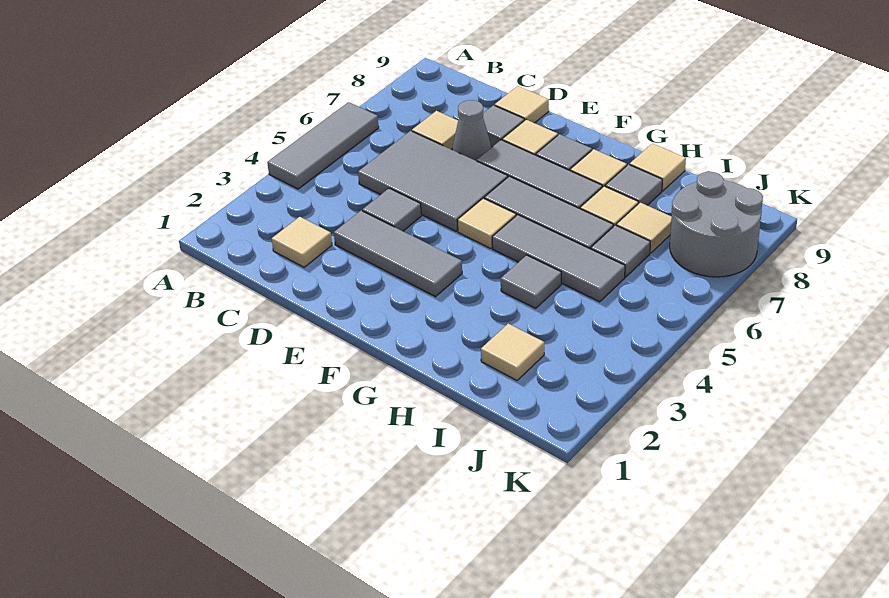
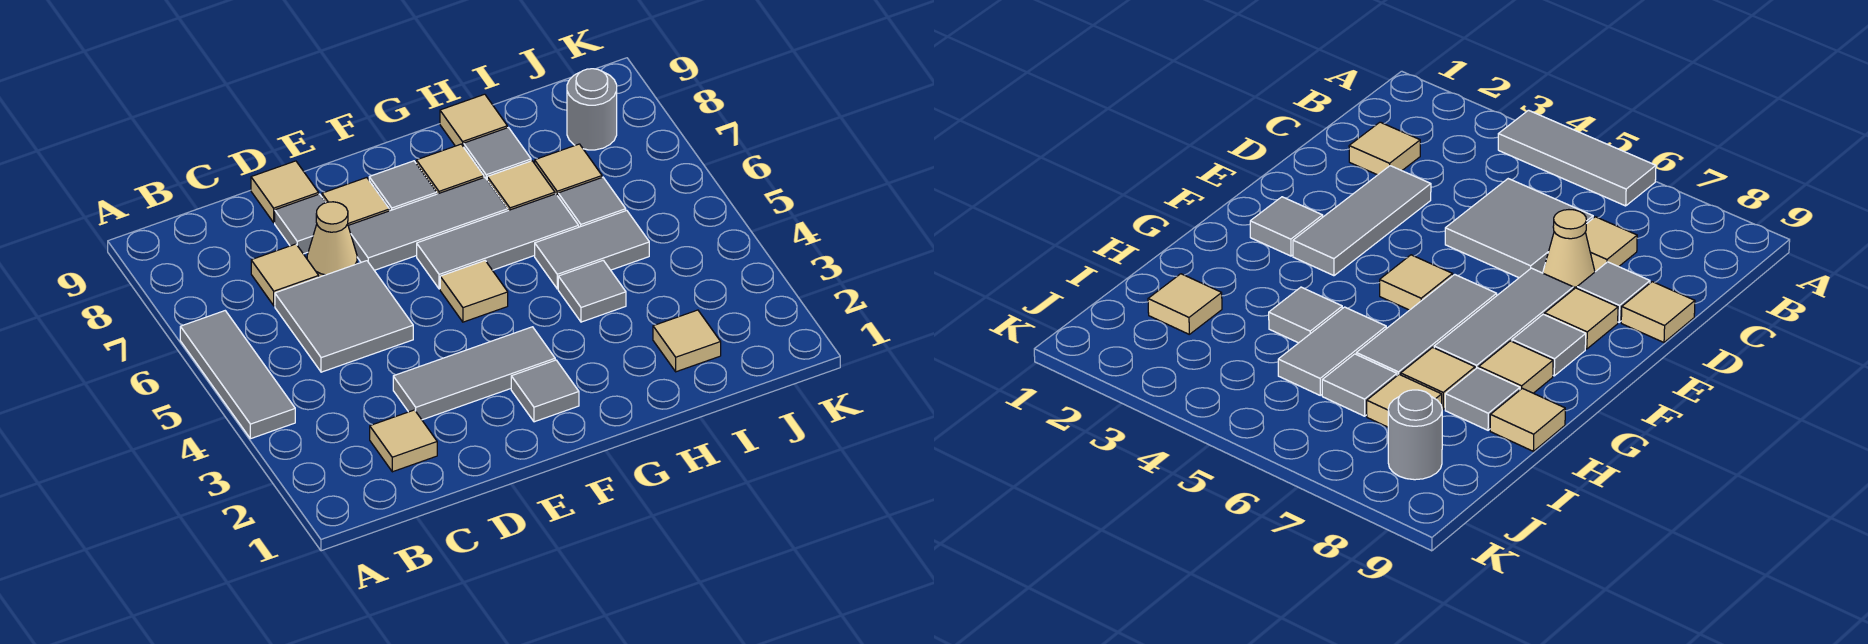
grey tile C5:E6 level 1 -> grey tile C5:D6 level 1
grey tile D4 level 1 -> grey tile F2 level 1
grey cone D7 level 1 -> tan cone D7 level 1
grey tile G5:I5 level 1 -> grey tile H5:I5 level 1
grey round brick J7:K8 level 1 -> grey round brick J8 level 1

